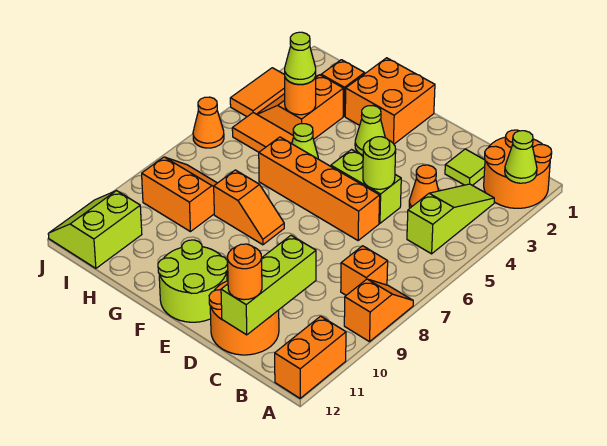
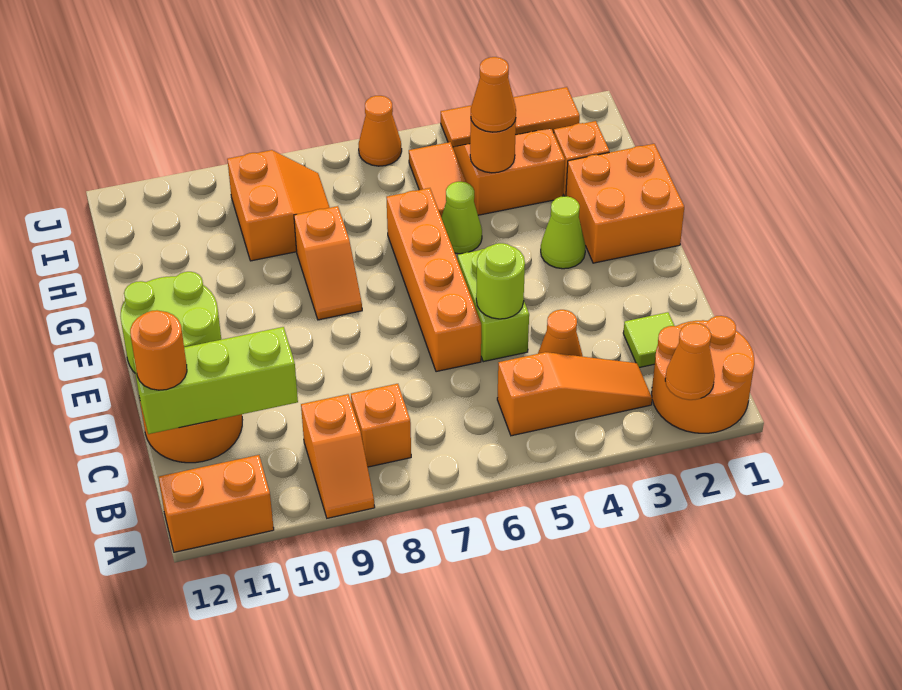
lime cone A2 level 2 -> orange cone A2 level 2
orange slope A8:A9 level 1 top 9 -> orange slope A9:B9 level 1 top B
lime slope B3:B5 level 1 top 5 -> orange slope B3:B5 level 1 top 5
lime cone H4 level 3 -> orange cone H4 level 3
lime slope I11:J12 level 1 top I -> none
orange tile J3:J4 level 1 -> orange tile J2:J4 level 1

